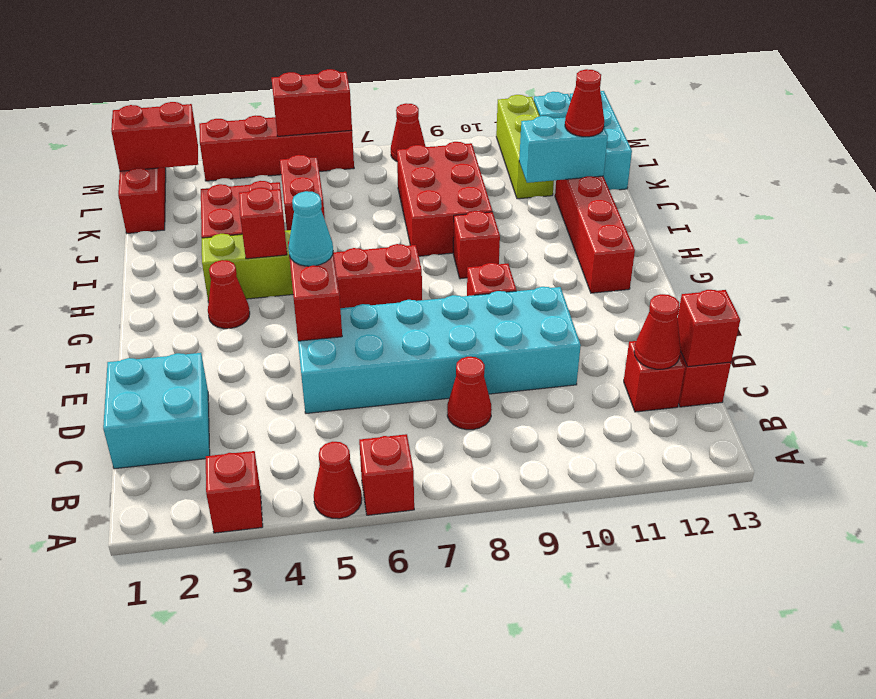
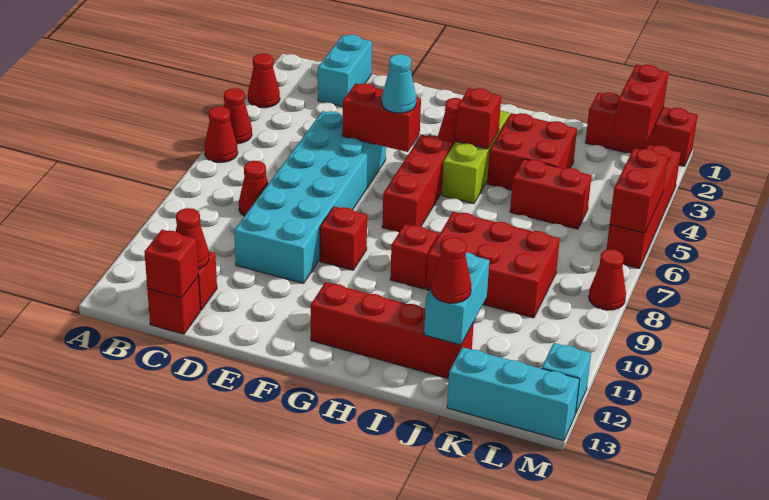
red brick A3 level 1 -> red cone A3 level 1
red brick A6 level 1 -> red cone A6 level 1
cyan brick C1:D2 level 1 -> cyan brick C1:C2 level 1
lime brick K11:M11 level 1 -> none

